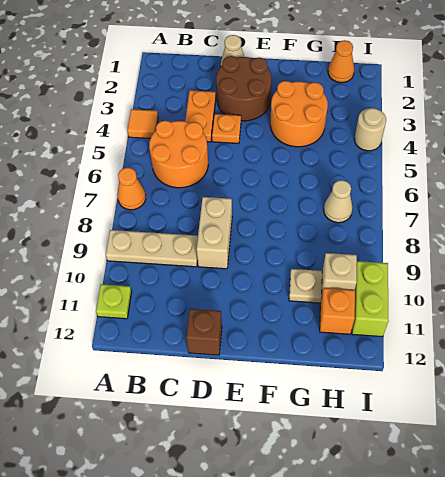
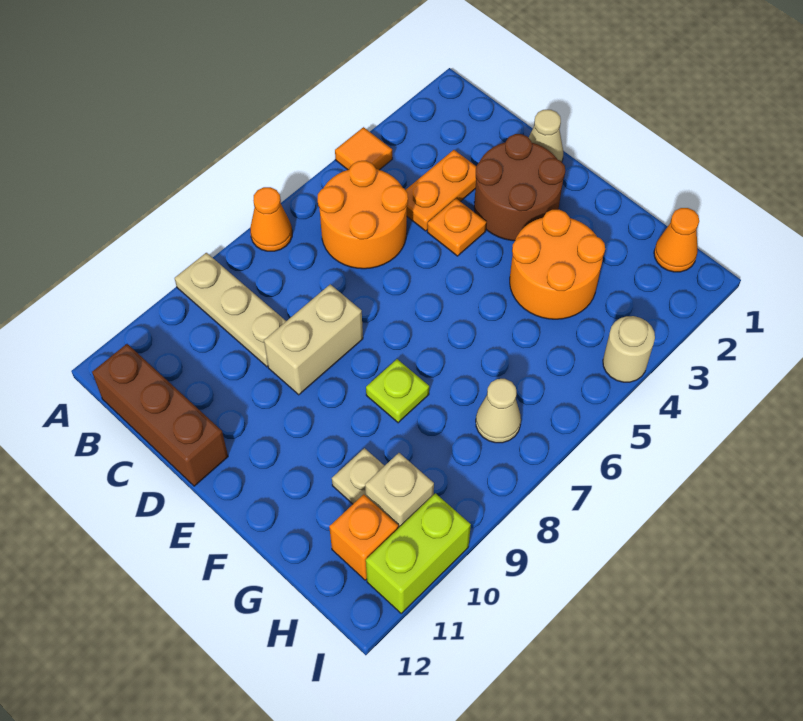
lime plate A11 level 1 -> lime plate F8 level 1
brown brick D12 level 1 -> brown brick B12:D12 level 1

